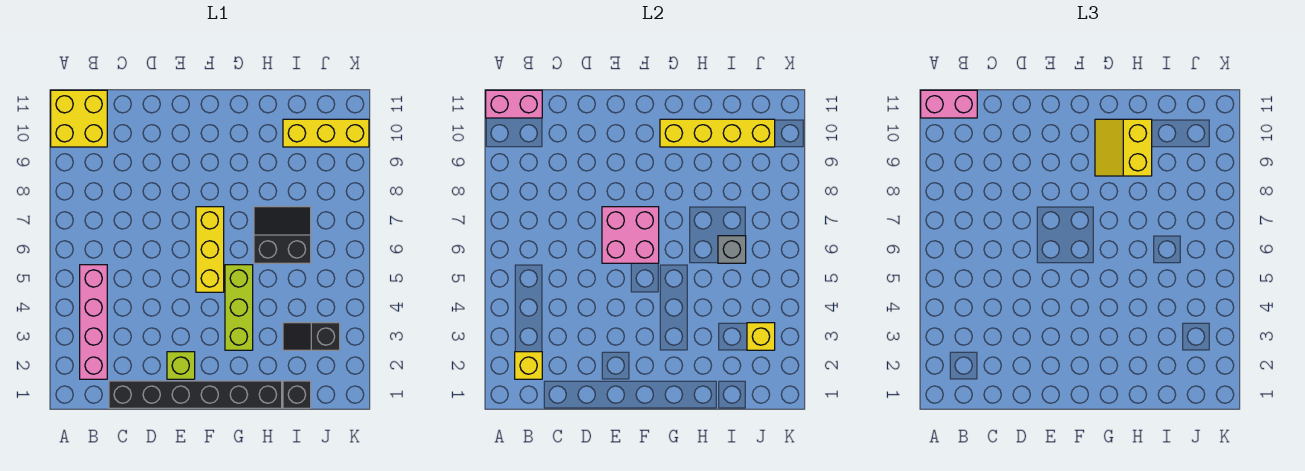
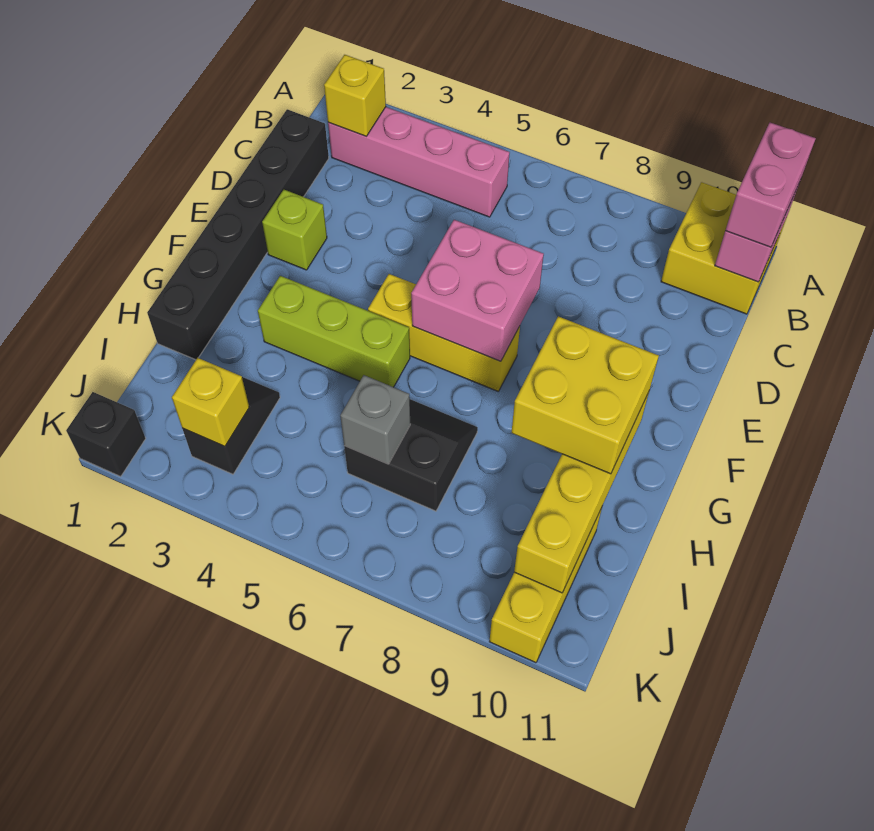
yellow slope G9:H10 level 3 top H -> yellow brick G9:H10 level 3
black slope H6:I7 level 1 top 6 -> black slope H6:I7 level 1 top I
black brick I1 level 1 -> black brick K1 level 1

